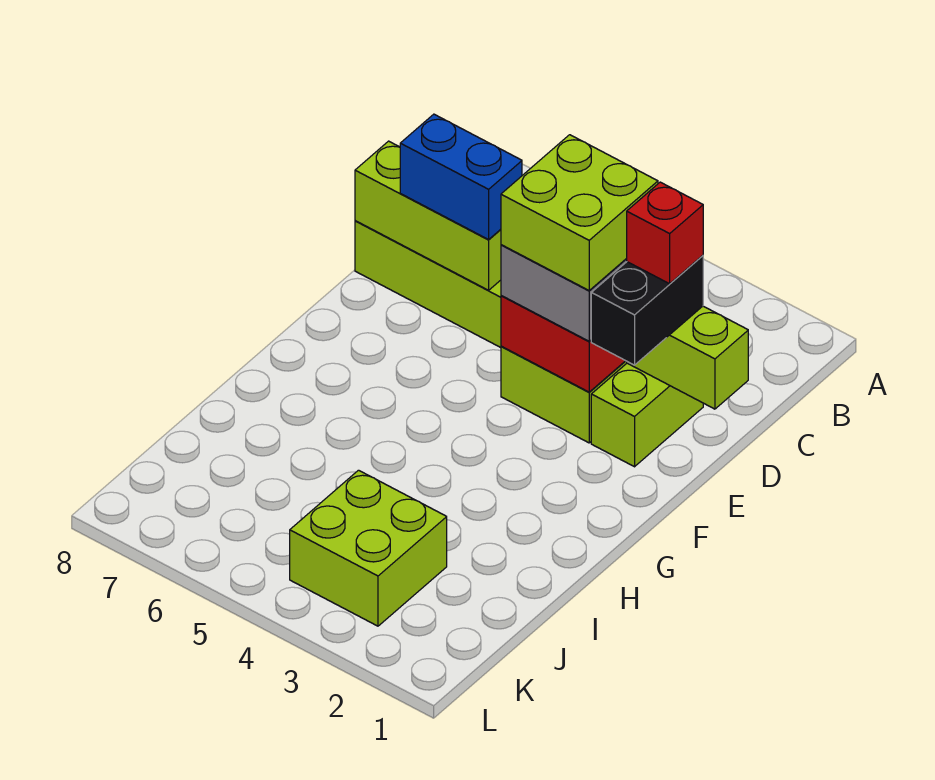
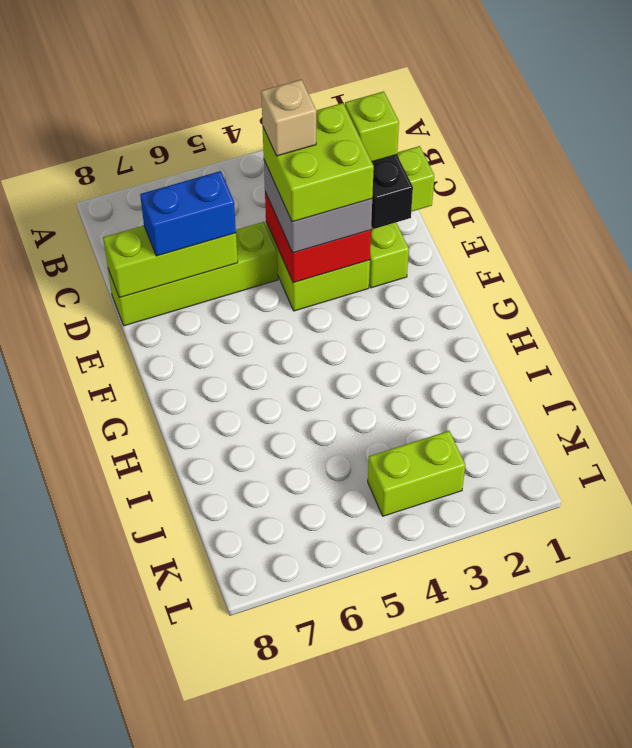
red brick D2 level 4 -> lime brick D2 level 4
none -> tan brick D4 level 5
lime brick J3:K4 level 1 -> lime brick K3:K4 level 1

